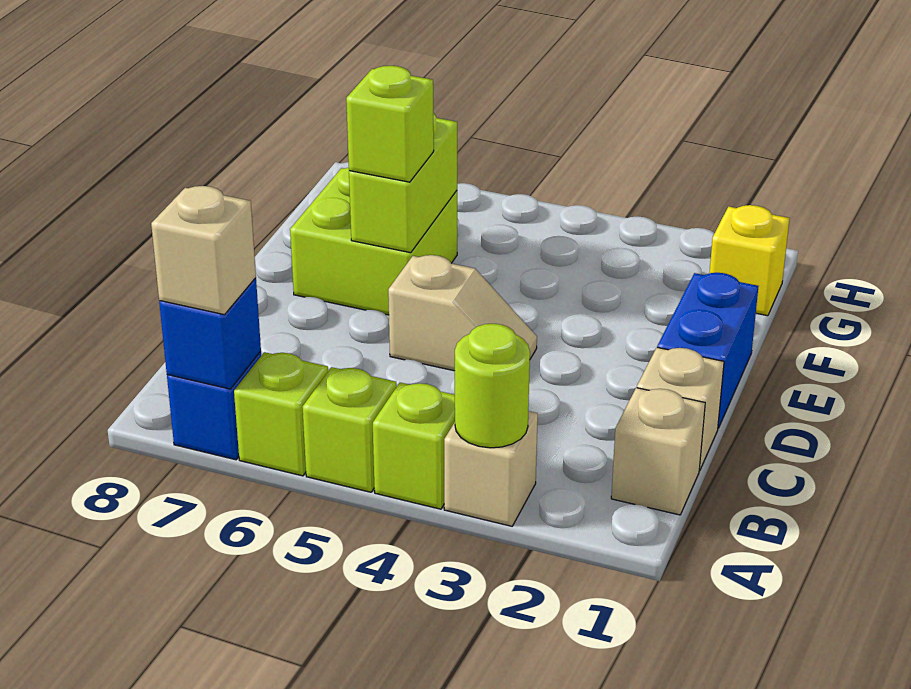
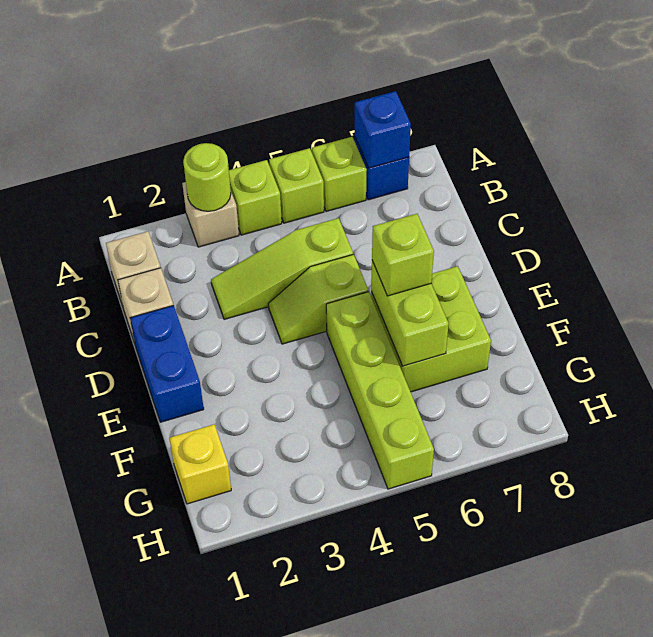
tan brick A7 level 3 -> none
none -> lime slope C3:C5 level 1 top 5
tan slope D4:D5 level 1 top 5 -> lime slope D4:D5 level 1 top 5
none -> lime brick E5:H5 level 1

